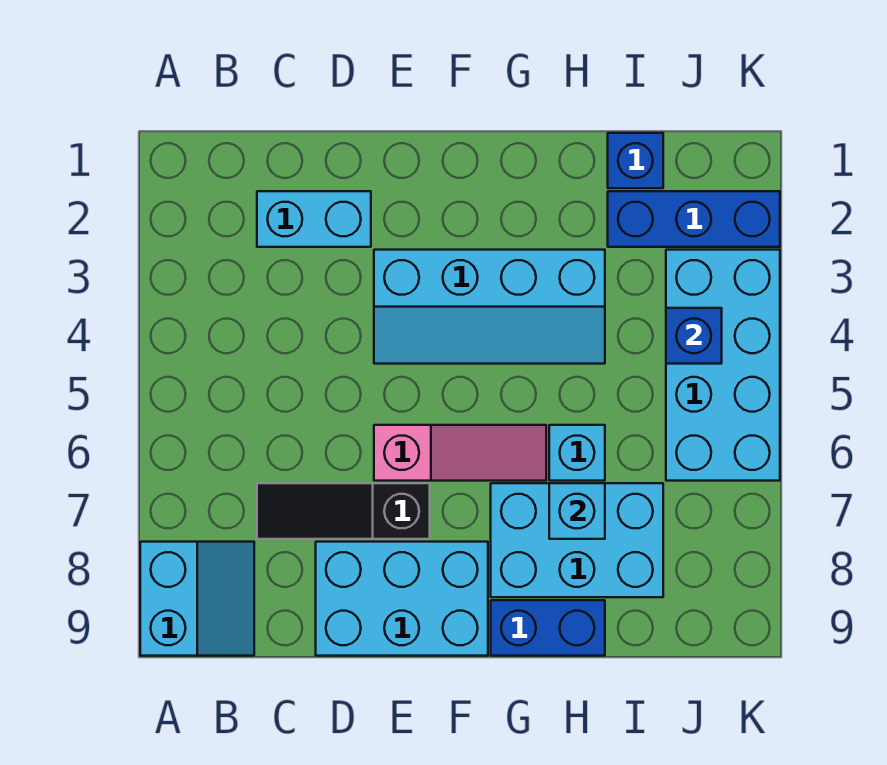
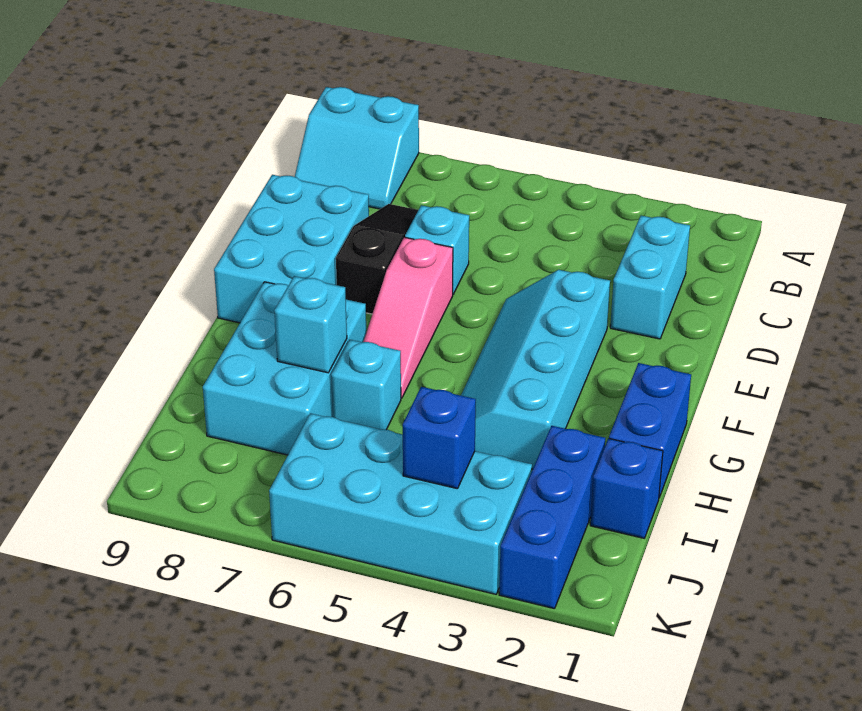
none -> cyan brick D6 level 1
blue brick G9:H9 level 1 -> blue brick G1:H1 level 1

